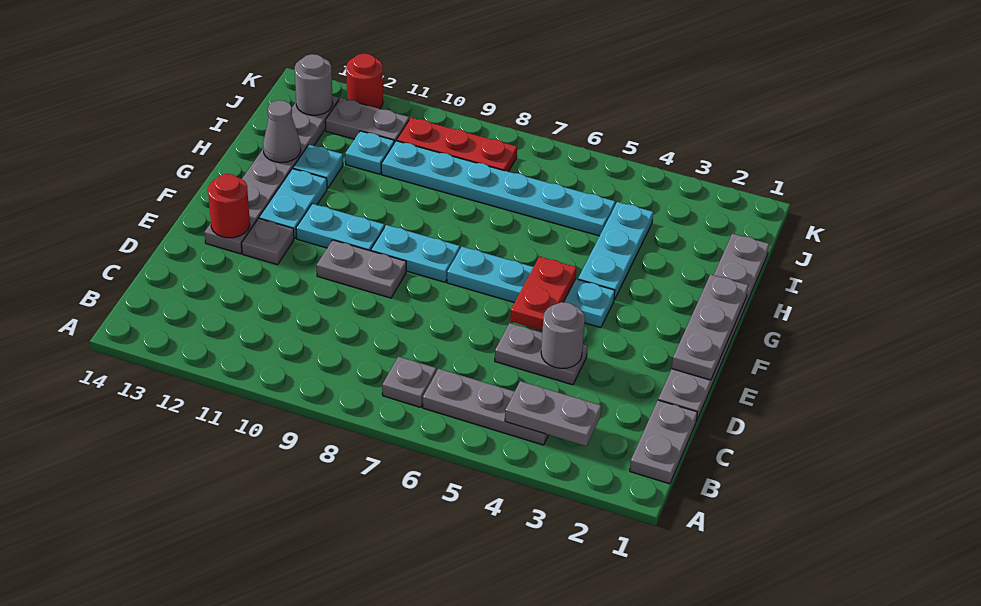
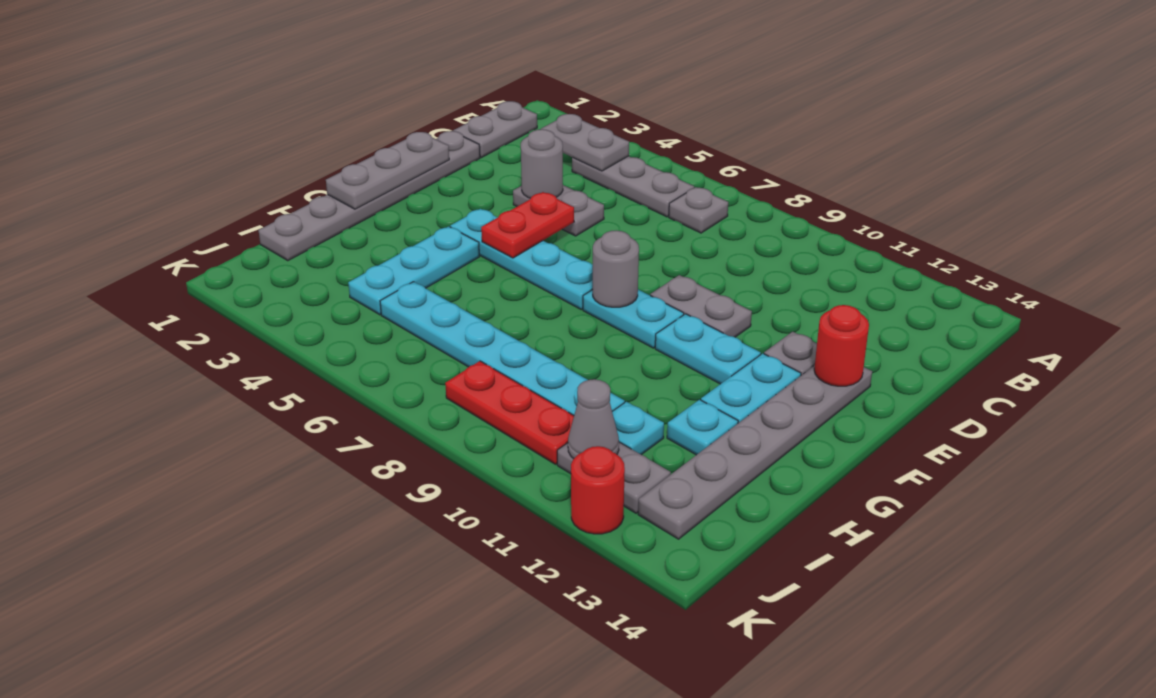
grey cone H13 level 2 -> grey cone J11 level 2
grey round brick J13 level 2 -> grey round brick F8 level 2

